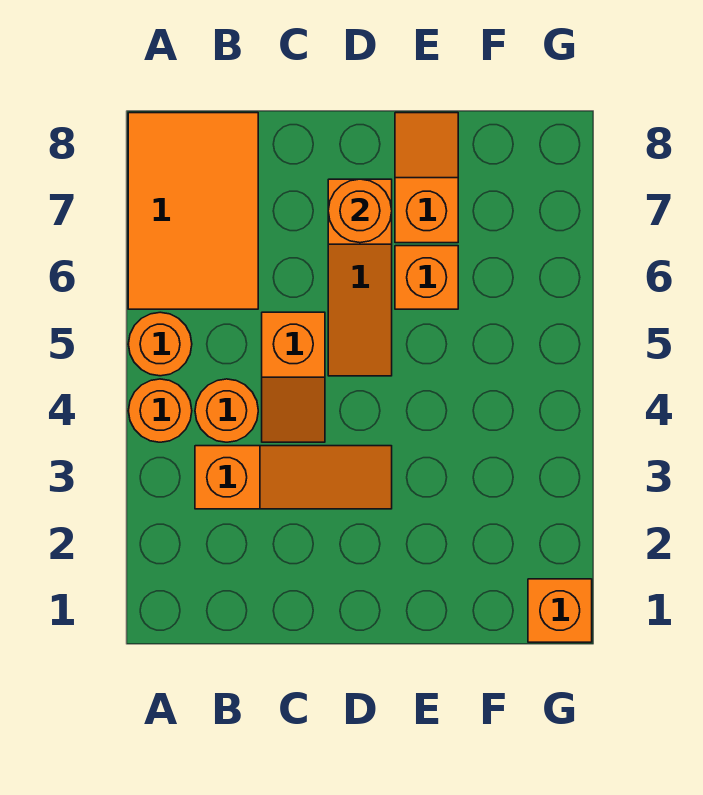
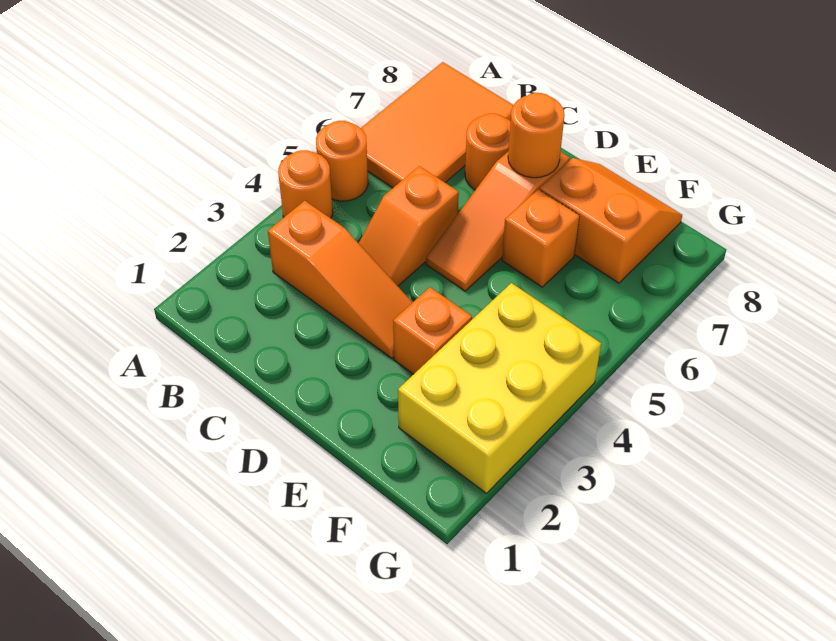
orange round brick B4 level 1 -> orange round brick C7 level 1
orange slope E7:E8 level 1 top 7 -> orange slope E7:F8 level 1 top 7
none -> yellow brick F2:G4 level 1
orange brick G1 level 1 -> orange brick E3 level 1

